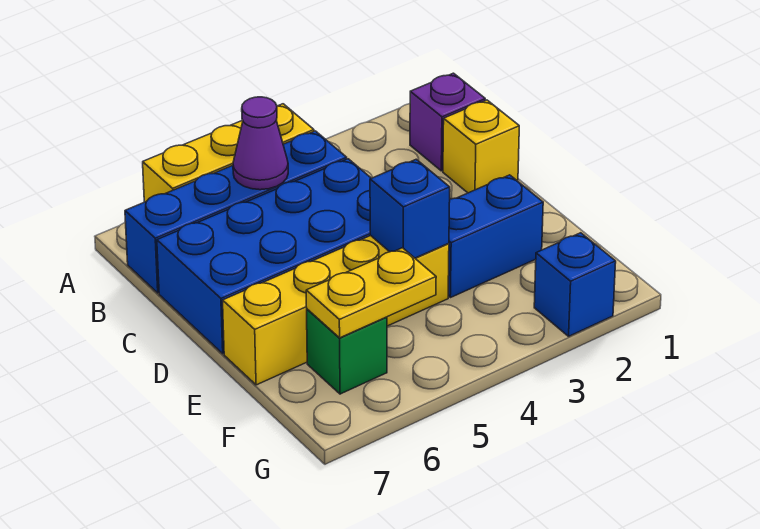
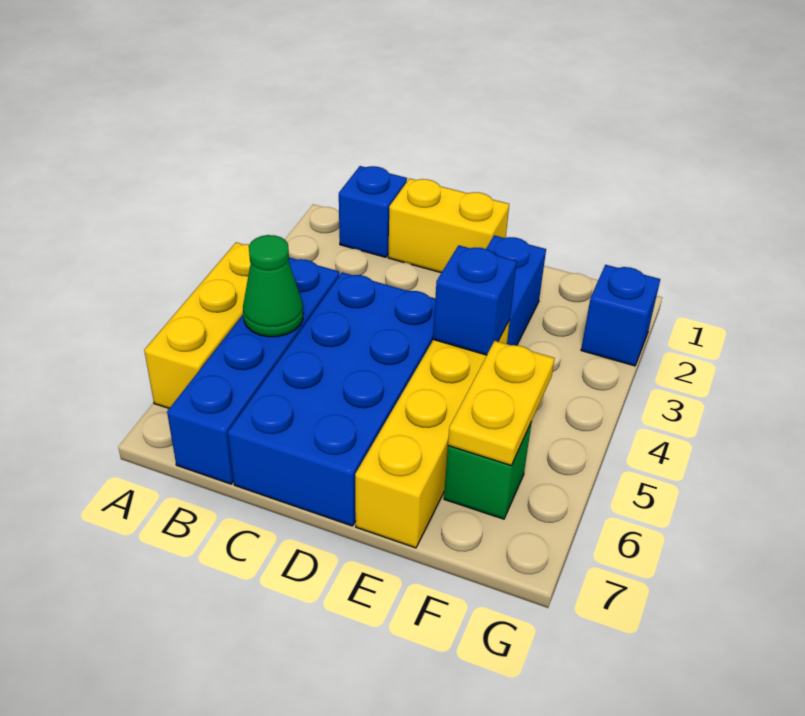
purple brick B1 level 1 -> blue brick B1 level 1
purple cone B5 level 2 -> green cone B5 level 2
yellow brick C1 level 1 -> yellow brick C1:D1 level 1

